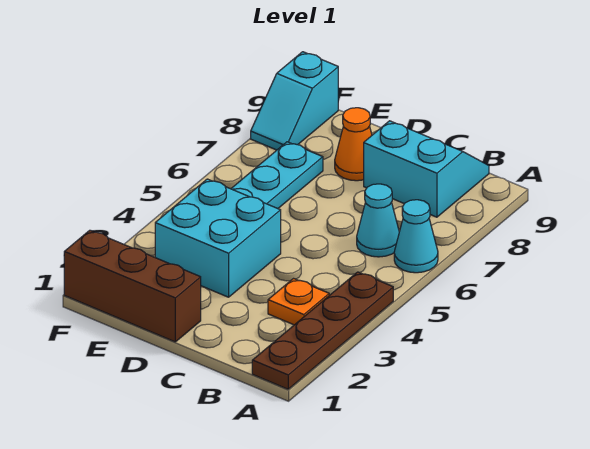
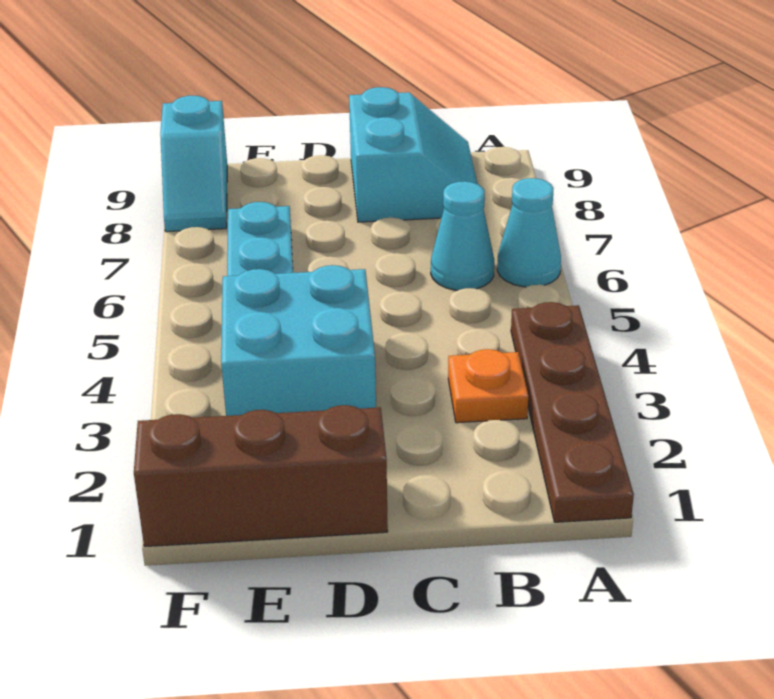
cyan slope B8:C9 level 1 top 8 -> cyan slope B8:C9 level 1 top C
orange cone D8 level 1 -> none

